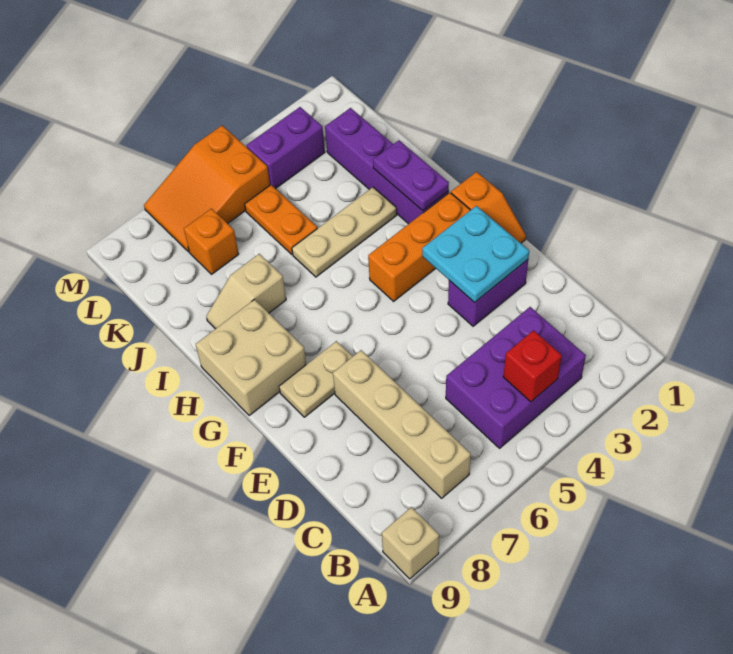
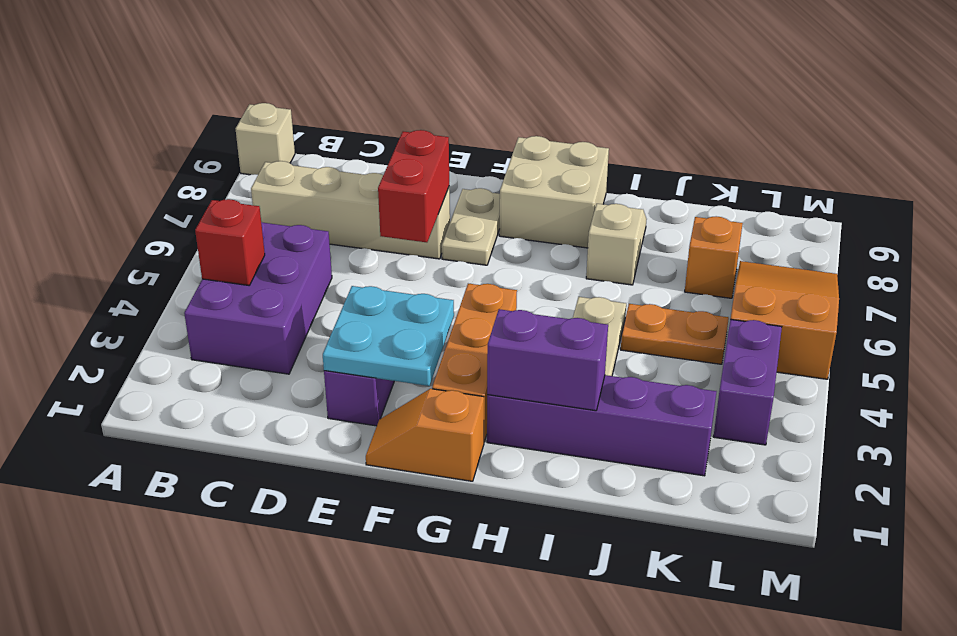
none -> red brick E6:E7 level 2
purple plate H2:I2 level 2 -> purple brick H2:I2 level 2

